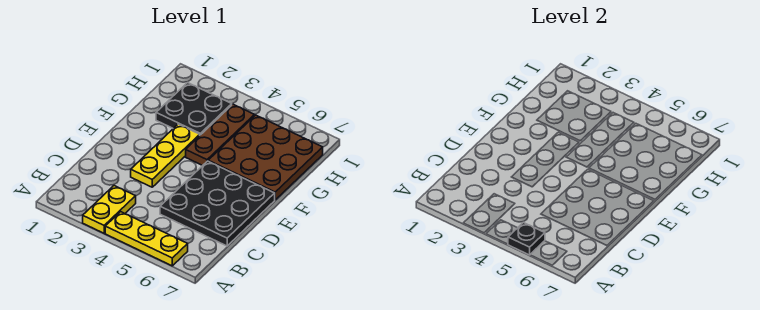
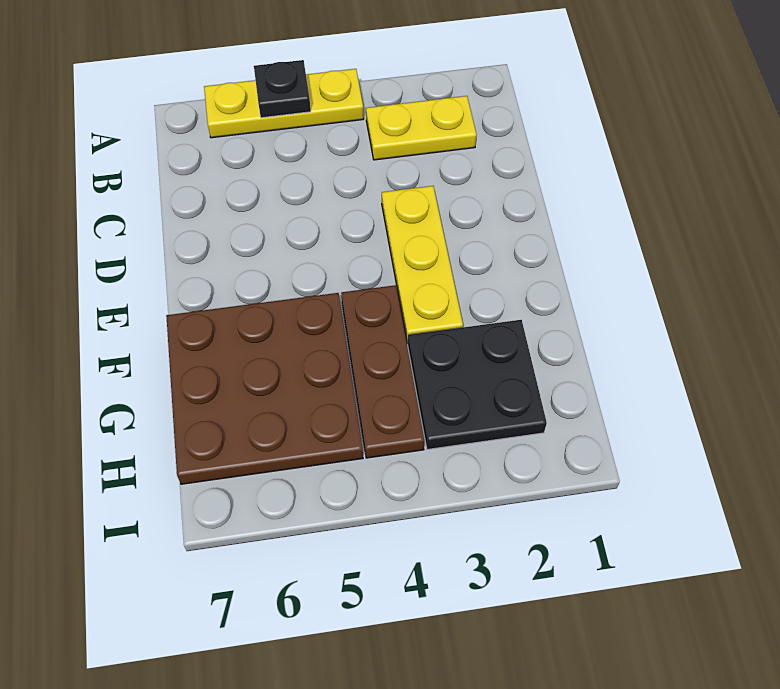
yellow plate A3:B3 level 1 -> yellow plate B2:B3 level 1
black plate C5:E7 level 1 -> none

